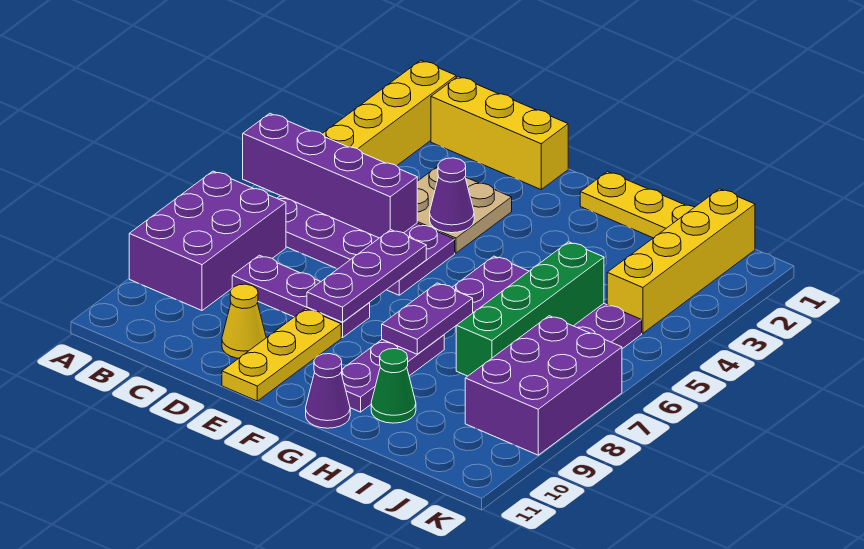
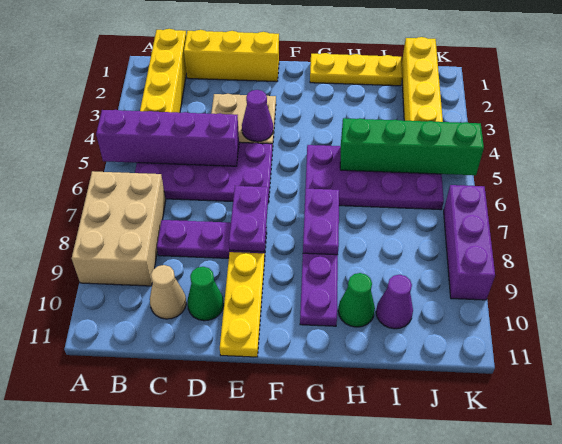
purple brick A7:B9 level 1 -> tan brick A7:B9 level 1
none -> tan cone C10 level 1
yellow cone D10 level 1 -> green cone D10 level 1
purple plate E6:E8 level 2 -> purple plate E7:E8 level 2
purple cone G11 level 1 -> purple cone I10 level 1
green brick I5:I8 level 2 -> green brick H5:K5 level 2
purple brick J7:K9 level 1 -> purple brick K7:K9 level 1

